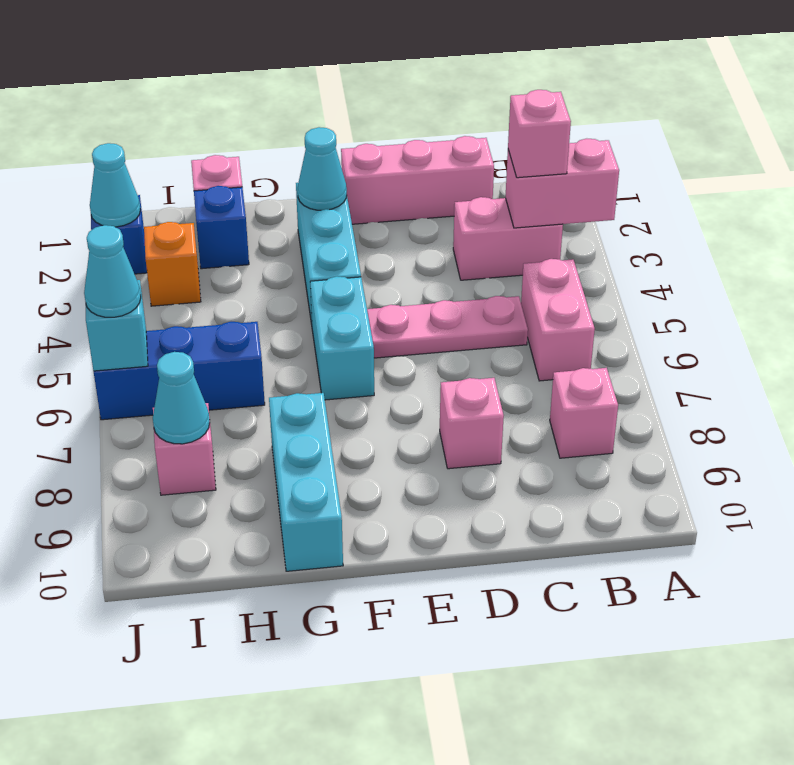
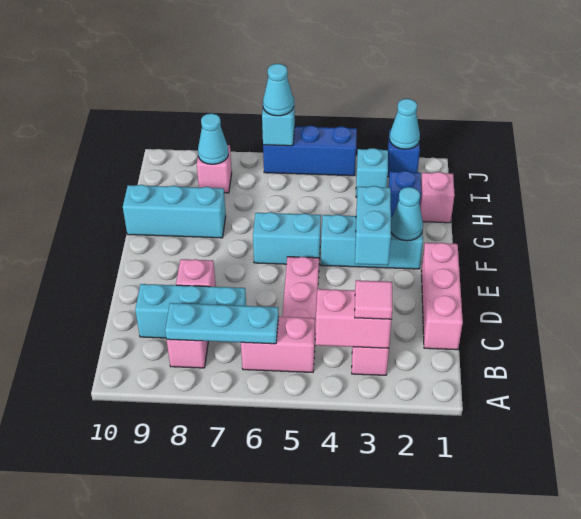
pink brick A3:B3 level 2 -> pink brick B3:B4 level 2
pink brick B3 level 3 -> pink tile B3 level 3
none -> cyan plate B6:B8 level 2
none -> cyan brick C7:C9 level 1
none -> cyan brick E3:F3 level 2
blue brick H6:J6 level 1 -> blue brick J4:J6 level 1
orange brick I3 level 1 -> cyan brick I3 level 1

